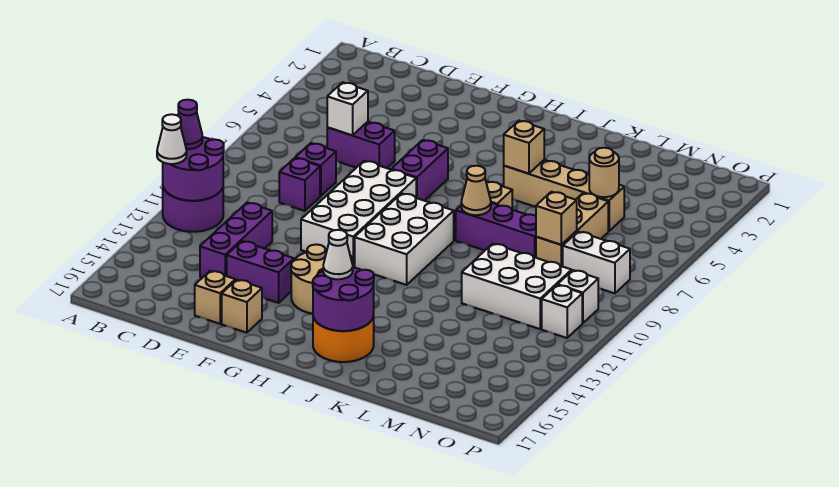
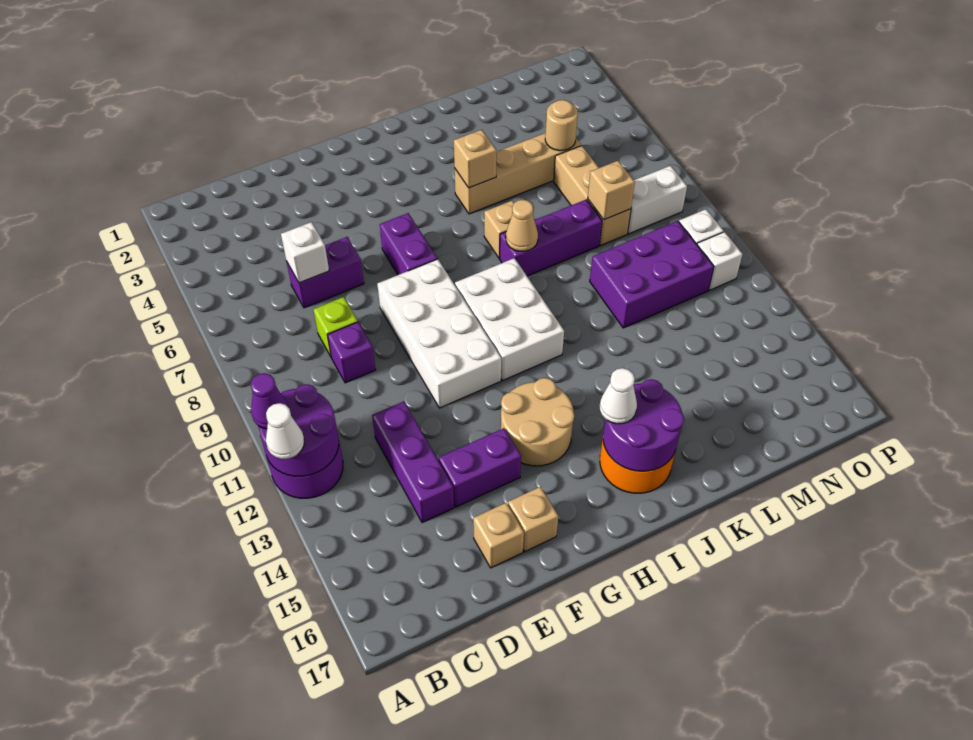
purple brick D8 level 1 -> lime brick D8 level 1
white brick L10:N11 level 1 -> purple brick L10:N11 level 1

